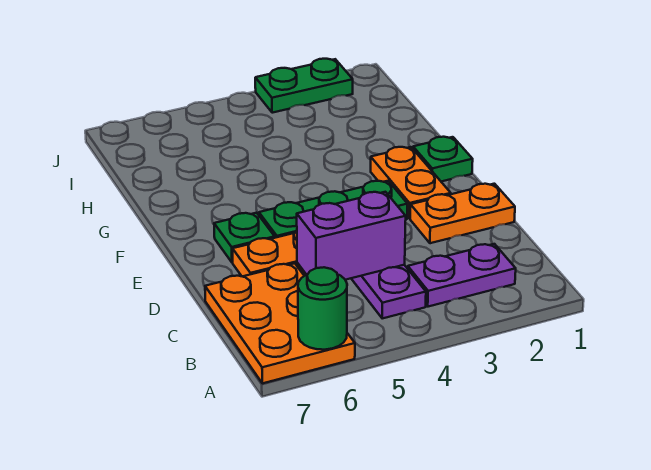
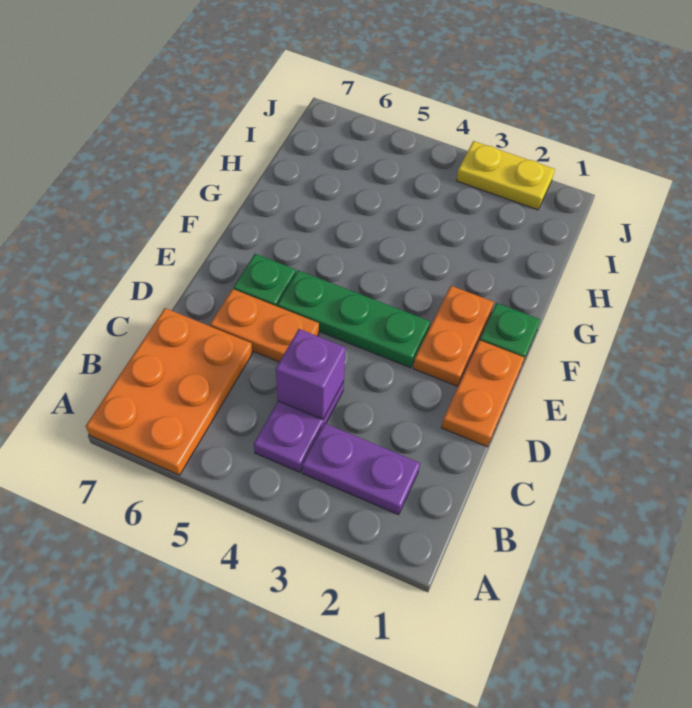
green round brick A6 level 2 -> none
purple brick C4:C5 level 2 -> purple brick C4 level 2
orange plate D1:D2 level 1 -> orange plate D1:E1 level 1
green plate J2:J3 level 1 -> yellow plate J2:J3 level 1

